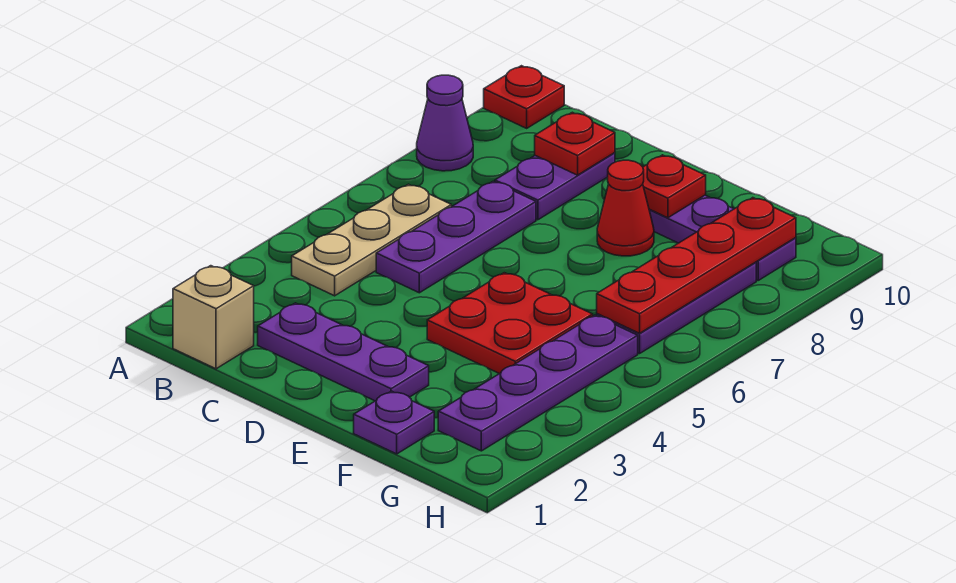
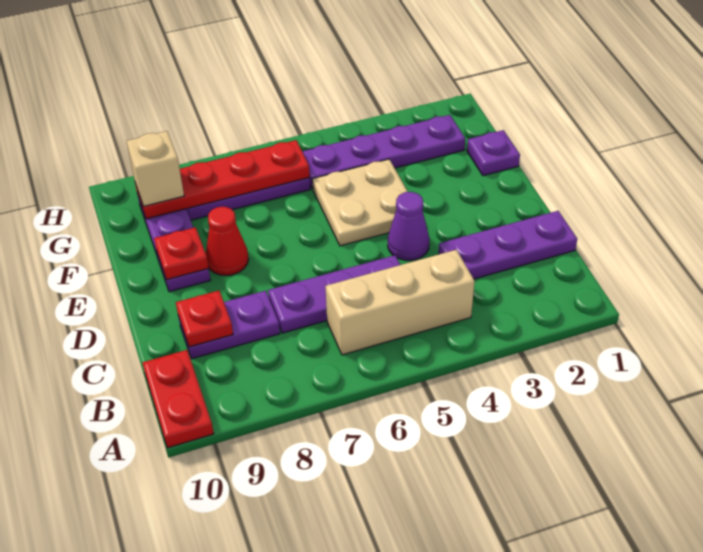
purple cone A8 level 1 -> purple cone D4 level 1
red plate A10 level 1 -> red plate A10:B10 level 1
tan brick B1 level 1 -> tan brick G9 level 3
tan plate B4:B6 level 1 -> tan brick B4:B6 level 1
purple plate C2:E2 level 1 -> purple plate C1:C3 level 1
red plate E4:F5 level 1 -> tan plate E4:F5 level 1

